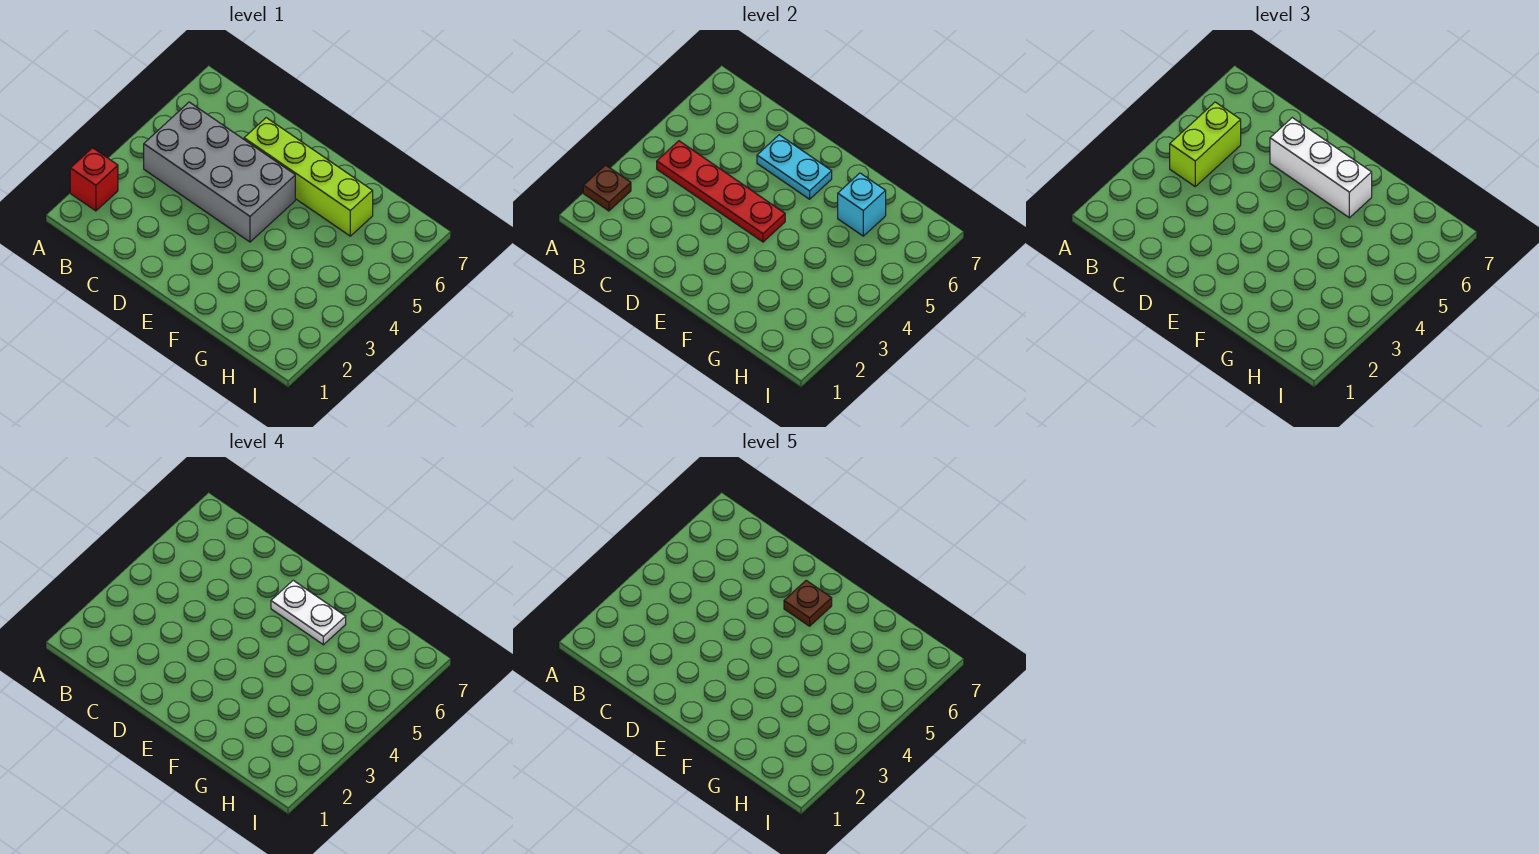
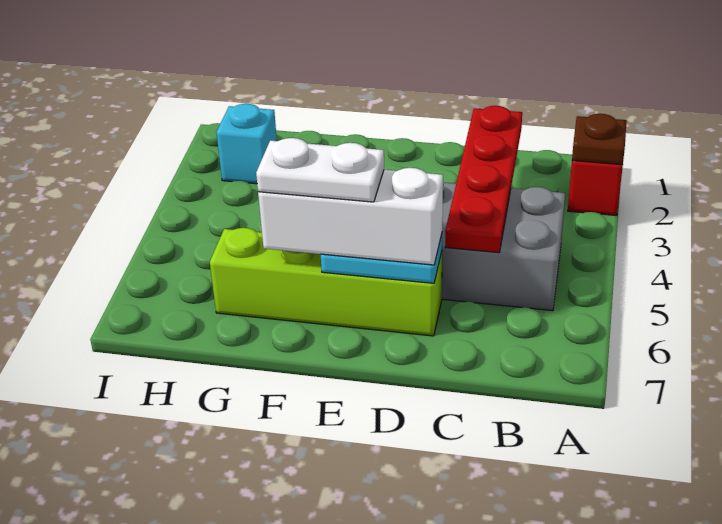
red plate B4:E4 level 2 -> red plate C2:C5 level 2
lime brick B4:B5 level 3 -> none
brown plate E6 level 5 -> none
cyan brick G6 level 2 -> cyan brick H2 level 1

